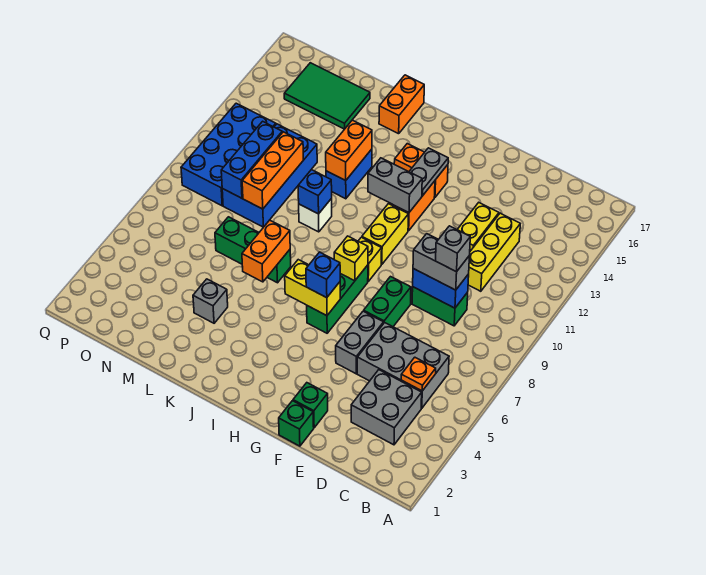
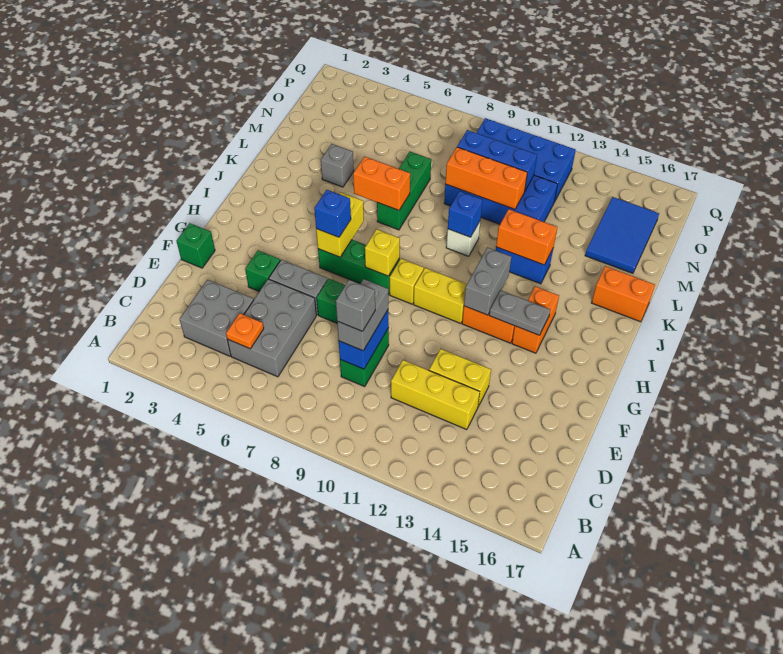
green brick F2 level 1 -> green brick F4 level 1
green tile M15:O16 level 1 -> blue tile M15:O16 level 1

